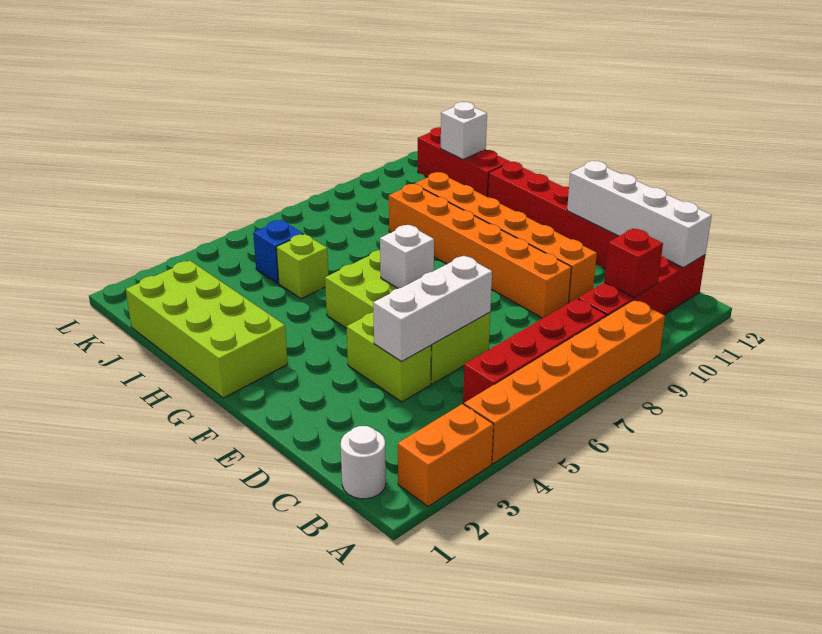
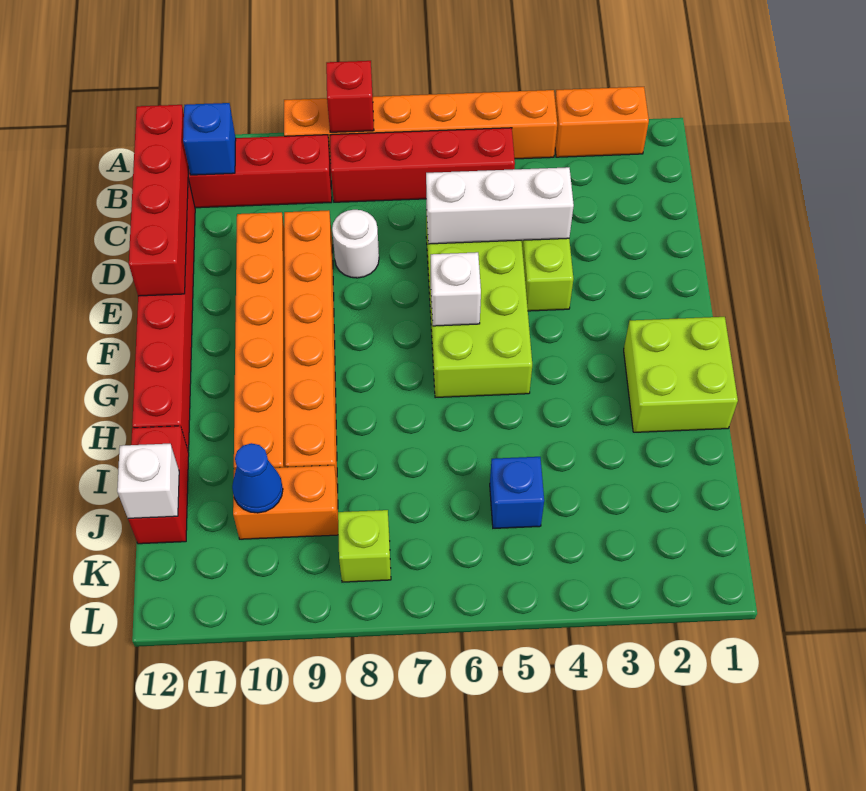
white round brick B1 level 1 -> white round brick D8 level 1
red brick B10 level 2 -> red brick A8 level 2
none -> blue brick B11 level 2
white brick B12:E12 level 2 -> red brick B12:E12 level 2
lime brick G1:J2 level 1 -> lime brick G1:H2 level 1
lime brick I5 level 1 -> lime brick K8 level 1
red brick I12:K12 level 1 -> red brick I12:J12 level 1
none -> orange brick J9:J10 level 1
none -> blue cone J10 level 2

